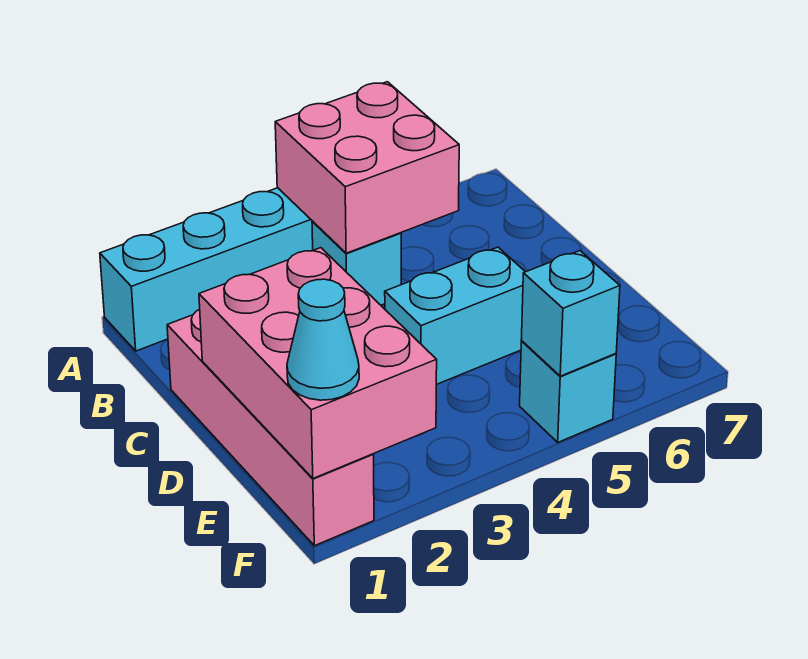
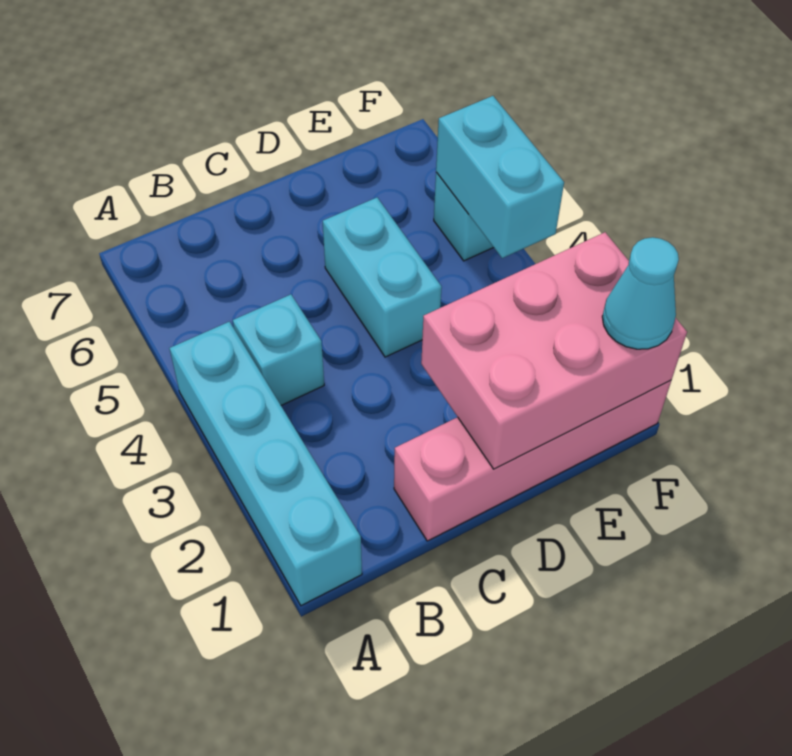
pink brick A4:B5 level 2 -> none
cyan brick F5 level 2 -> cyan brick F4:F5 level 2

